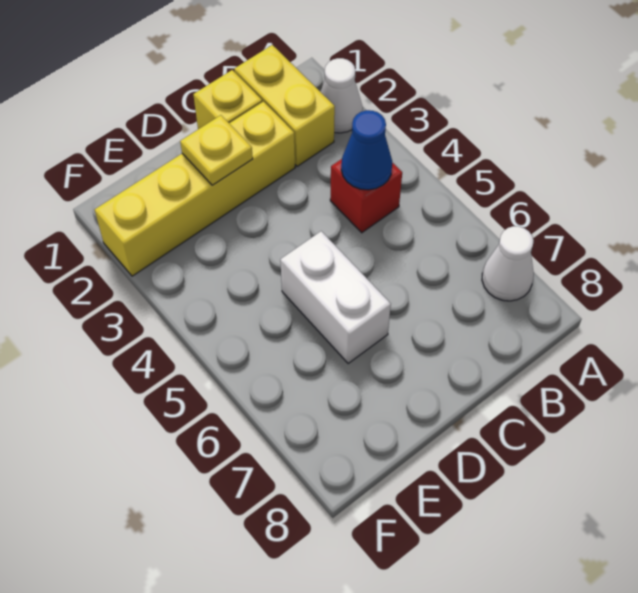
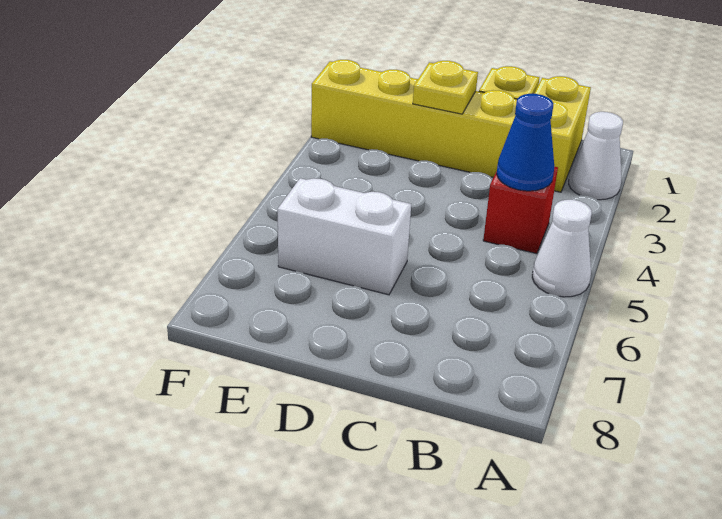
white cone A7 level 1 -> white cone A5 level 1
white brick D5:D6 level 1 -> white brick D6:E6 level 1

